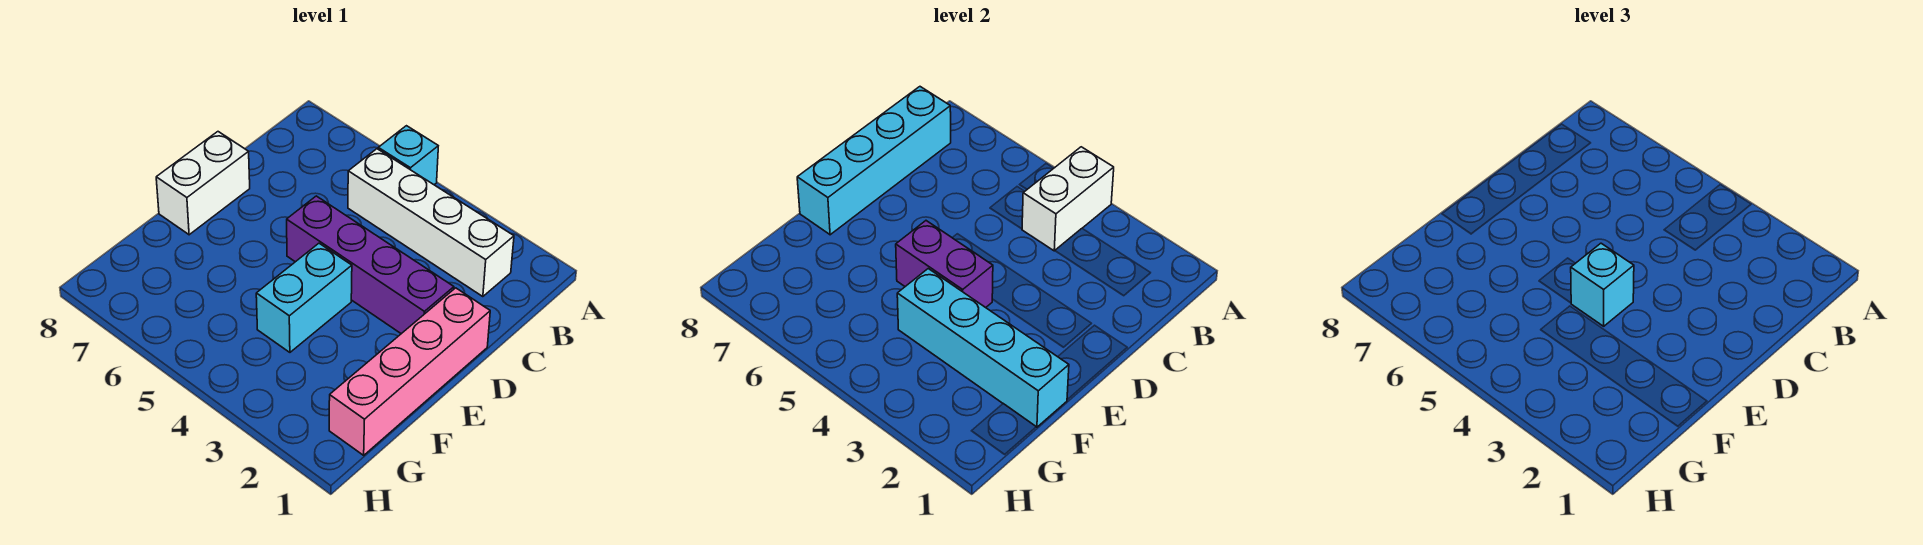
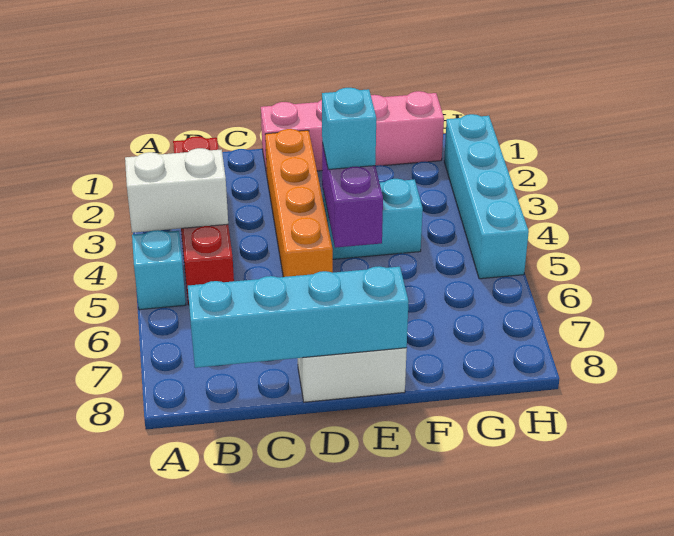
white brick B2:B5 level 1 -> red brick B2:B5 level 1
purple brick D2:D5 level 1 -> orange brick D2:D5 level 1
cyan brick F1:F4 level 2 -> cyan brick H2:H5 level 1

